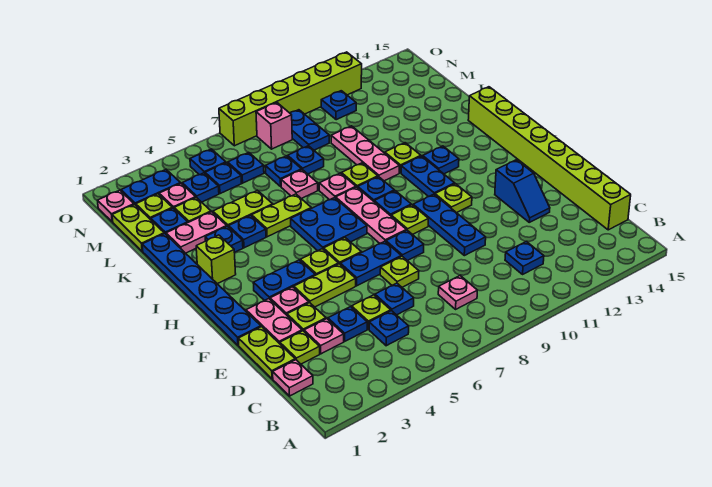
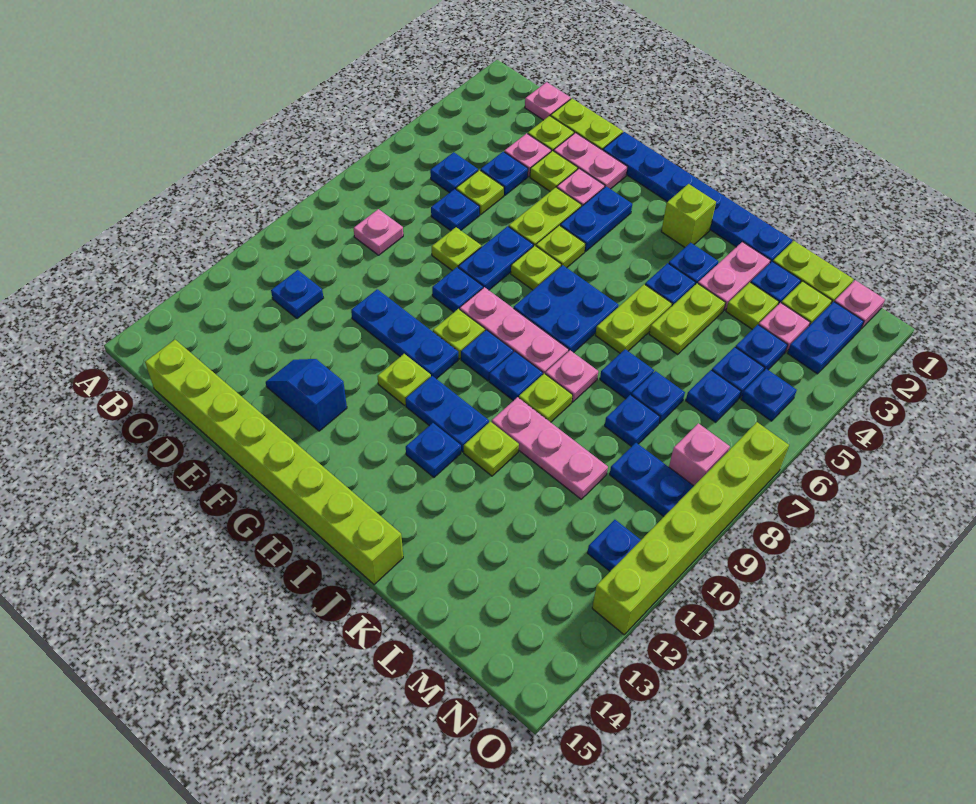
pink plate K7 level 1 -> blue plate K7 level 1

